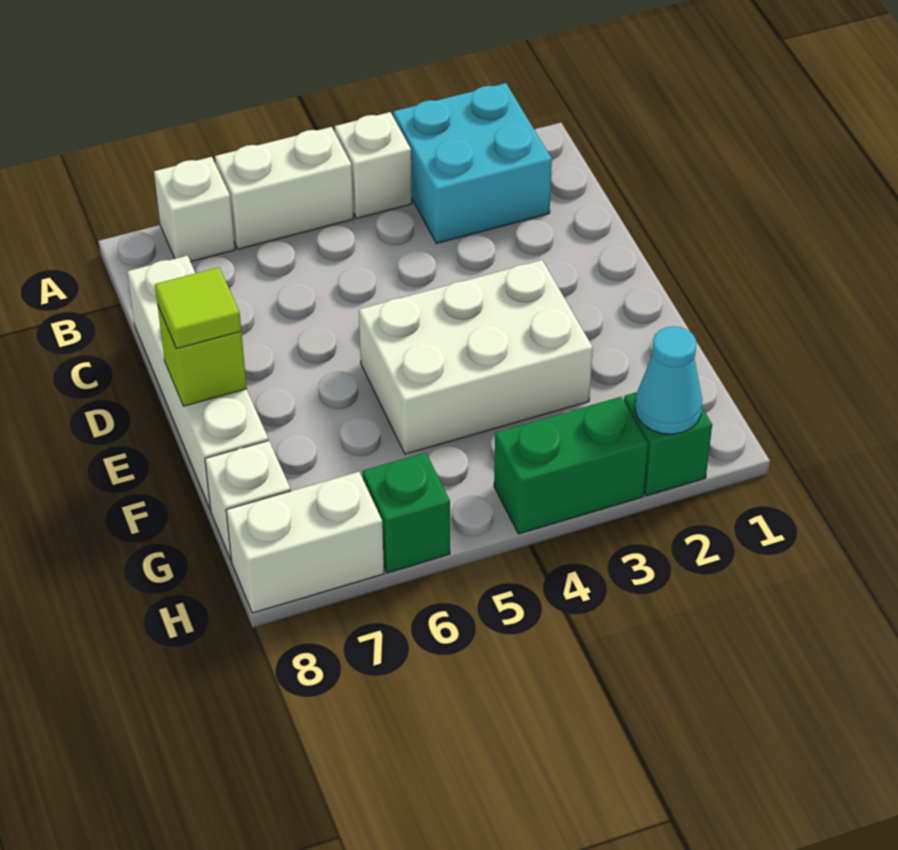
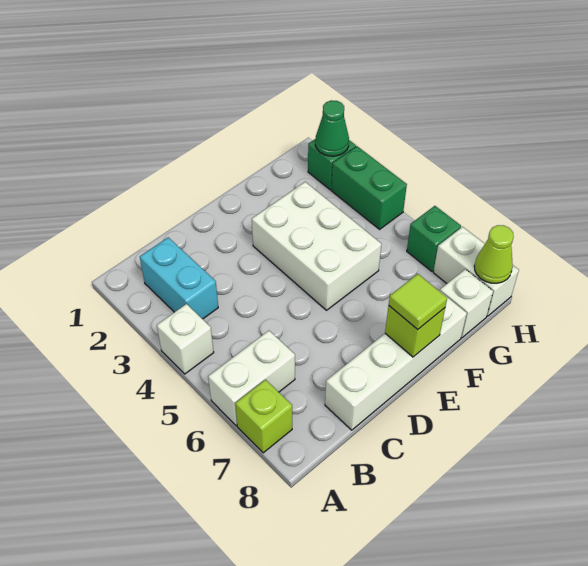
cyan brick A2:B3 level 1 -> cyan brick B2:B3 level 1
white brick A5:A6 level 1 -> white brick A6:B6 level 1
white brick A7 level 1 -> lime brick A7 level 1
cyan cone H2 level 2 -> green cone H2 level 2
none -> lime cone H8 level 2

